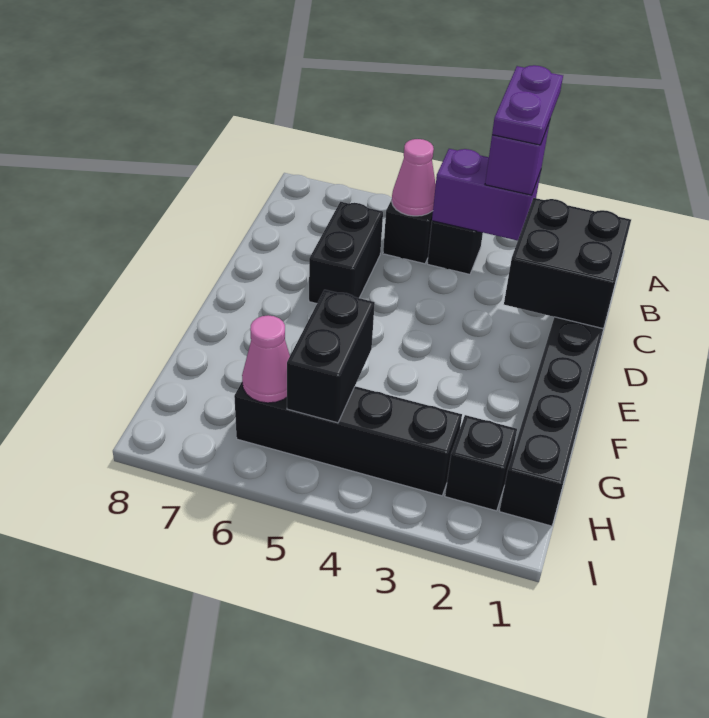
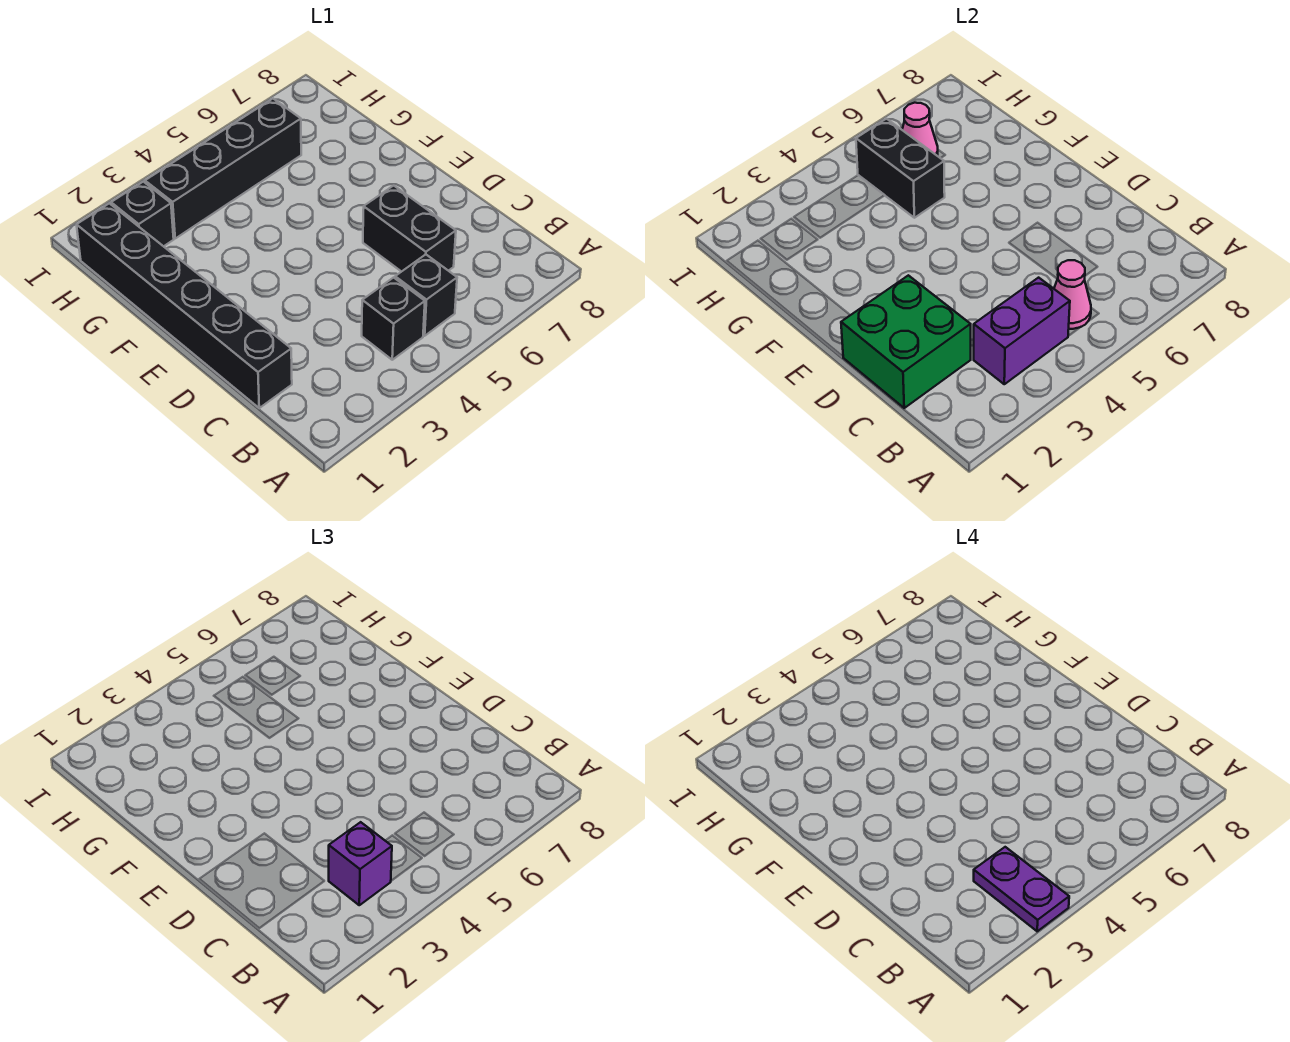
black brick C1:D2 level 2 -> green brick C1:D2 level 2

